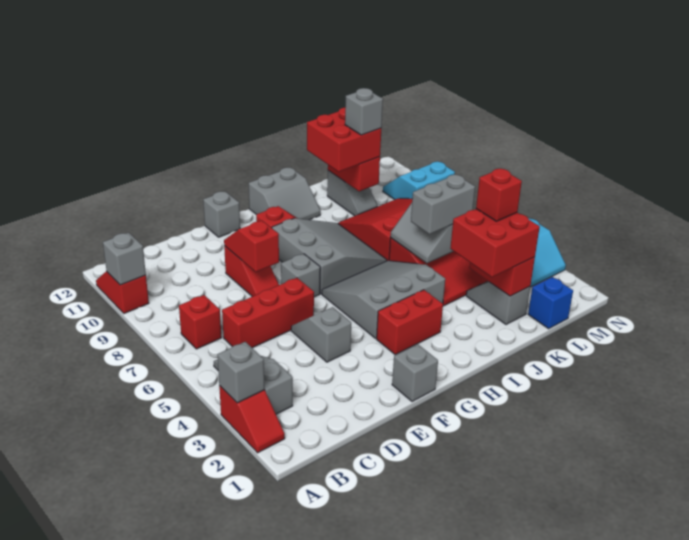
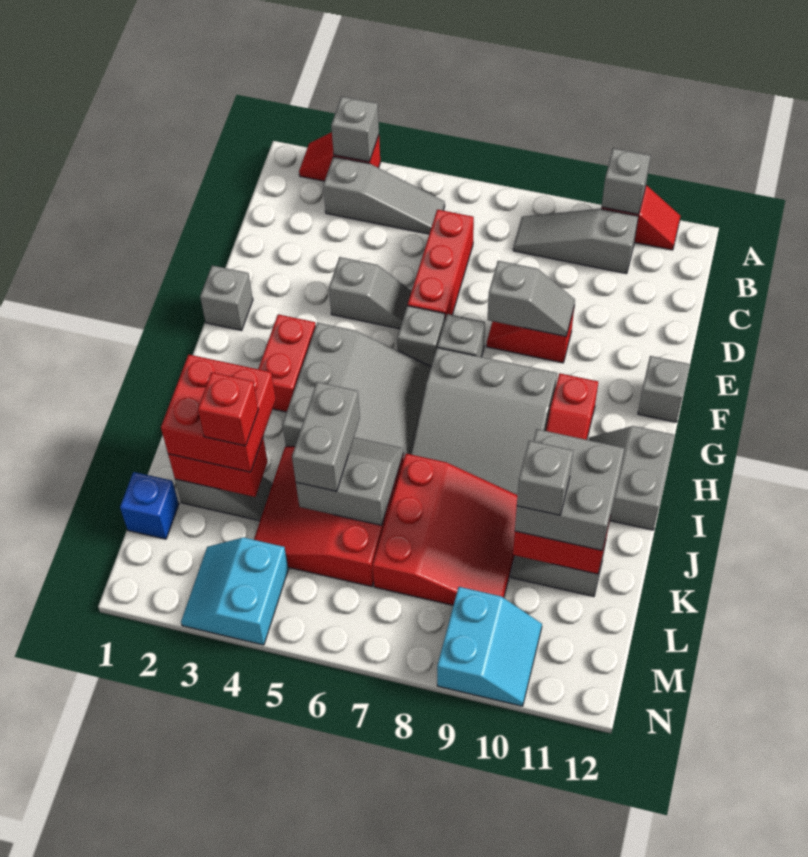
red brick B7 level 1 -> none
none -> grey slope B8:B10 level 1 top 10
red slope E8:E9 level 2 top 8 -> grey slope E8:E9 level 2 top 8
none -> grey brick F6 level 1
red brick J10:K11 level 3 -> grey brick J10:K11 level 3

